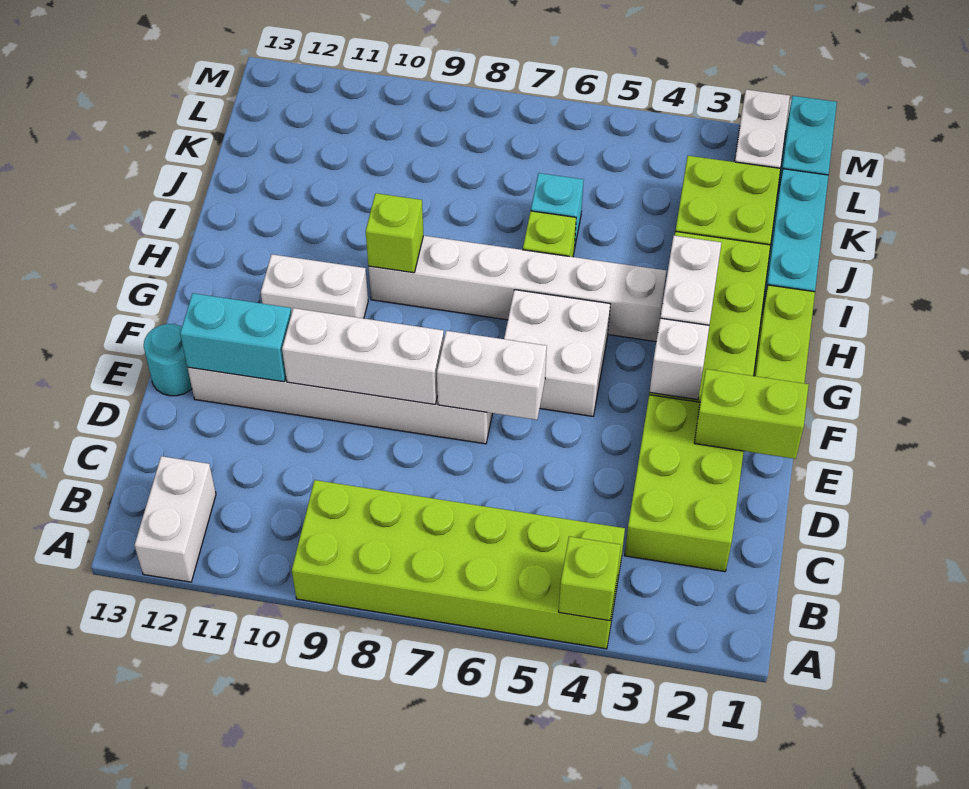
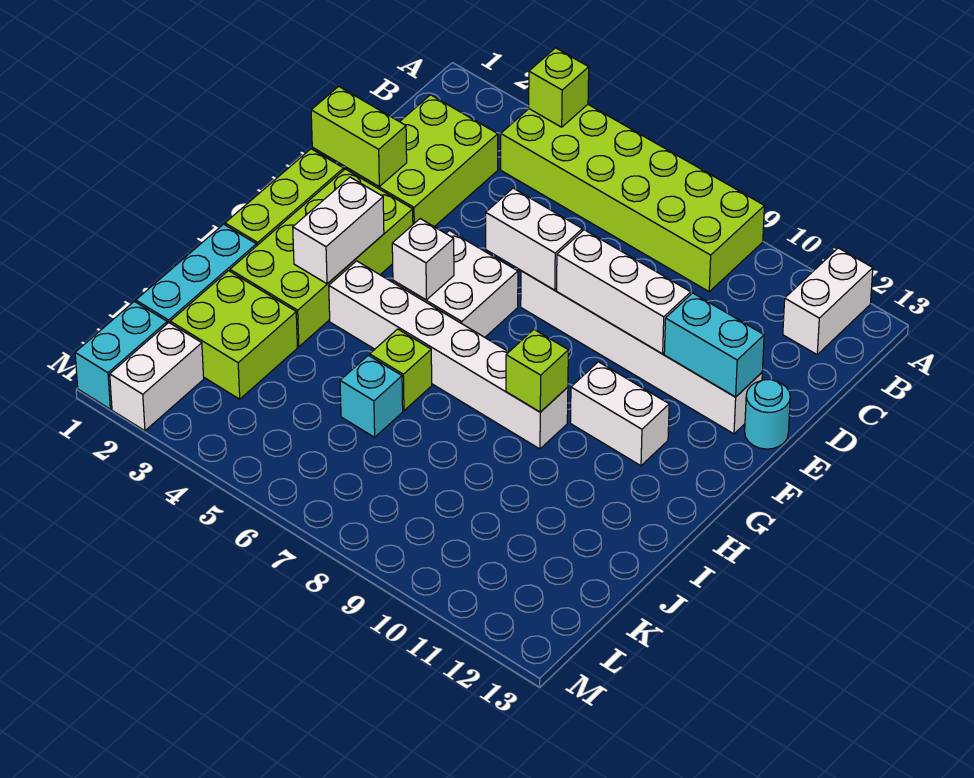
white brick F3 level 2 -> white brick G5 level 2

